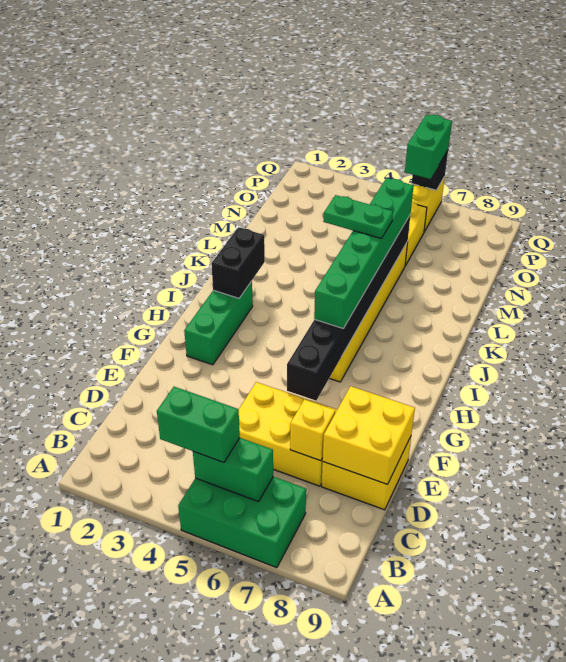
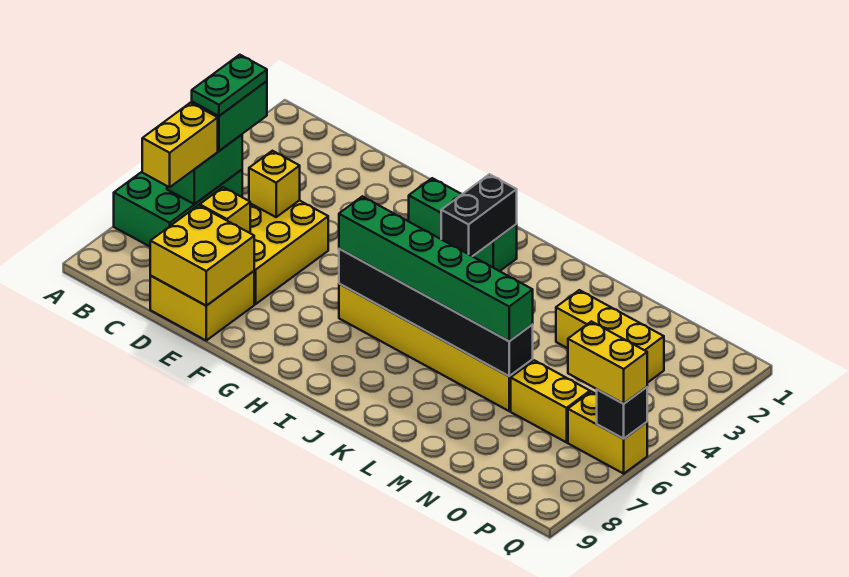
none -> yellow brick B6:B7 level 3
none -> yellow brick D5 level 2
black brick F6:M6 level 2 -> black brick H6:M6 level 2
black brick I2:J2 level 2 -> black brick I2:I3 level 2
green plate K5:K6 level 4 -> green plate B4:B5 level 4
none -> yellow brick M3:O3 level 1
green brick P6:Q6 level 3 -> yellow brick P6:Q6 level 3

